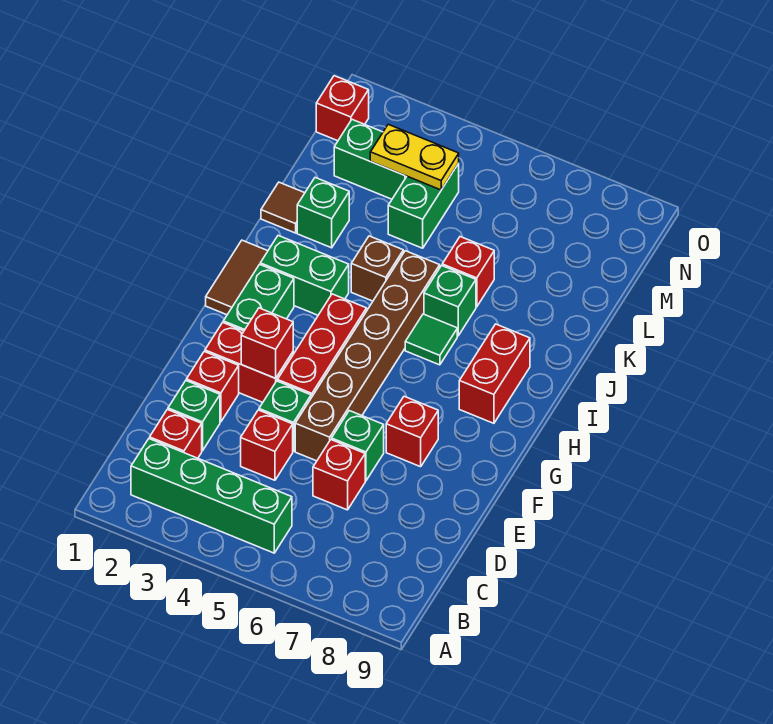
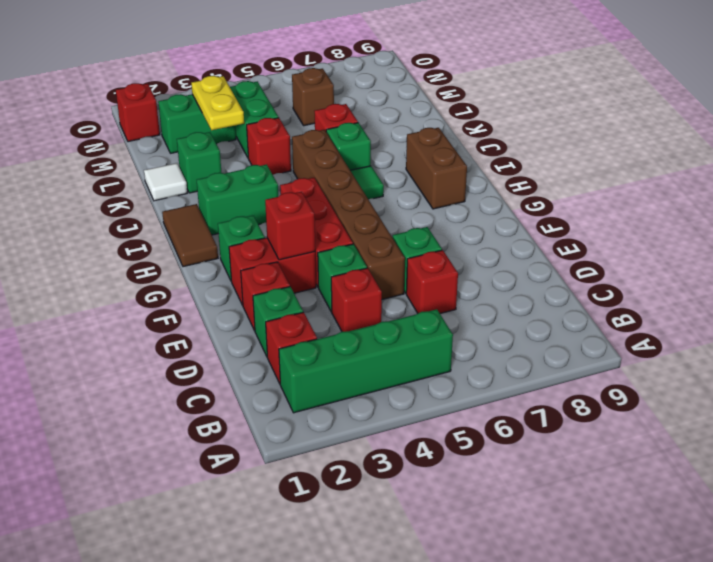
red brick F7 level 1 -> red brick K4 level 1
green brick G2:H2 level 1 -> green brick G2 level 1
red brick H8:I8 level 1 -> brown brick H8:I8 level 1
brown brick J4 level 1 -> brown brick M6 level 1
brown tile K1 level 1 -> white tile K1 level 1
yellow plate M3:M4 level 2 -> yellow plate L3:M3 level 2

